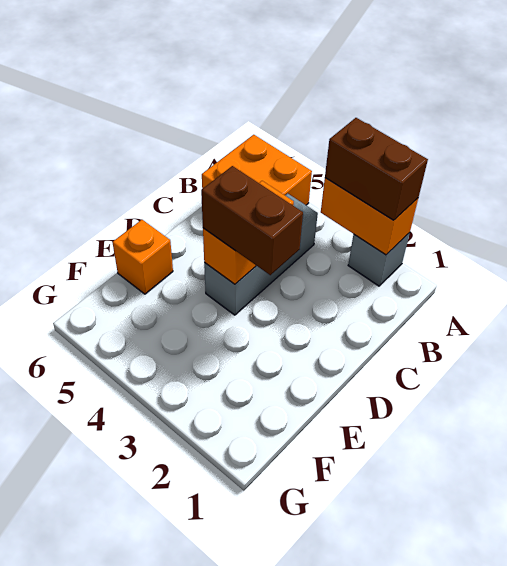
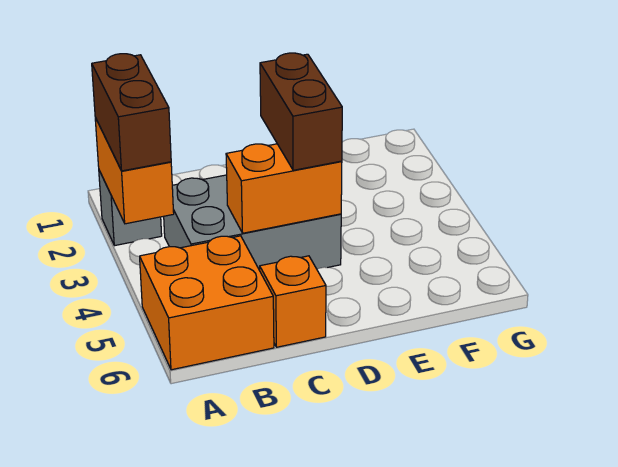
grey brick B4:D4 level 1 -> grey brick B3:D4 level 1
orange brick E6 level 1 -> orange brick C6 level 1

